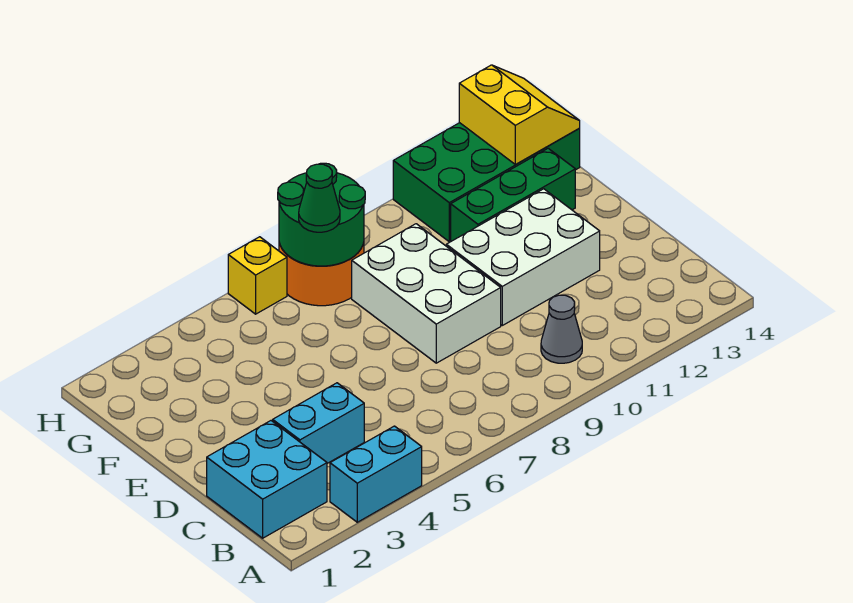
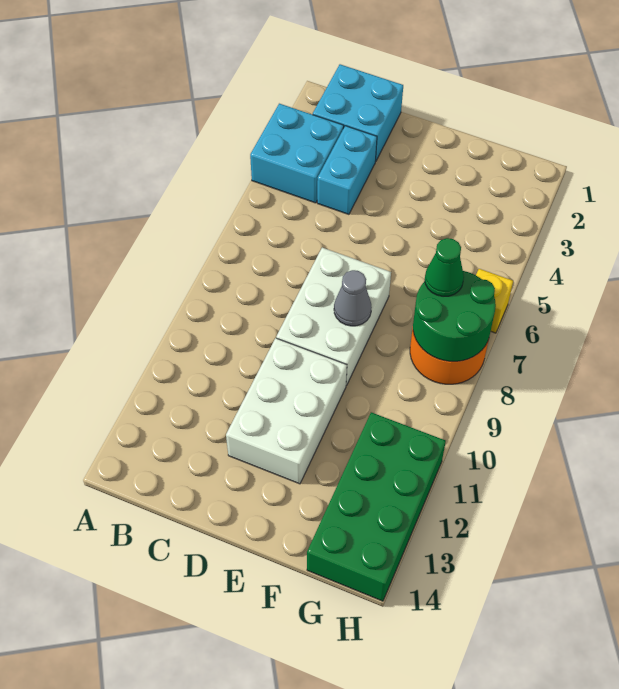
cyan brick A3:A4 level 1 -> cyan brick A3:B4 level 1
grey cone B10 level 1 -> grey cone E8 level 2
white brick D8:F9 level 1 -> white brick D7:E9 level 1
green brick F11:F13 level 1 -> none
yellow slope G13:H14 level 2 top 13 -> none

